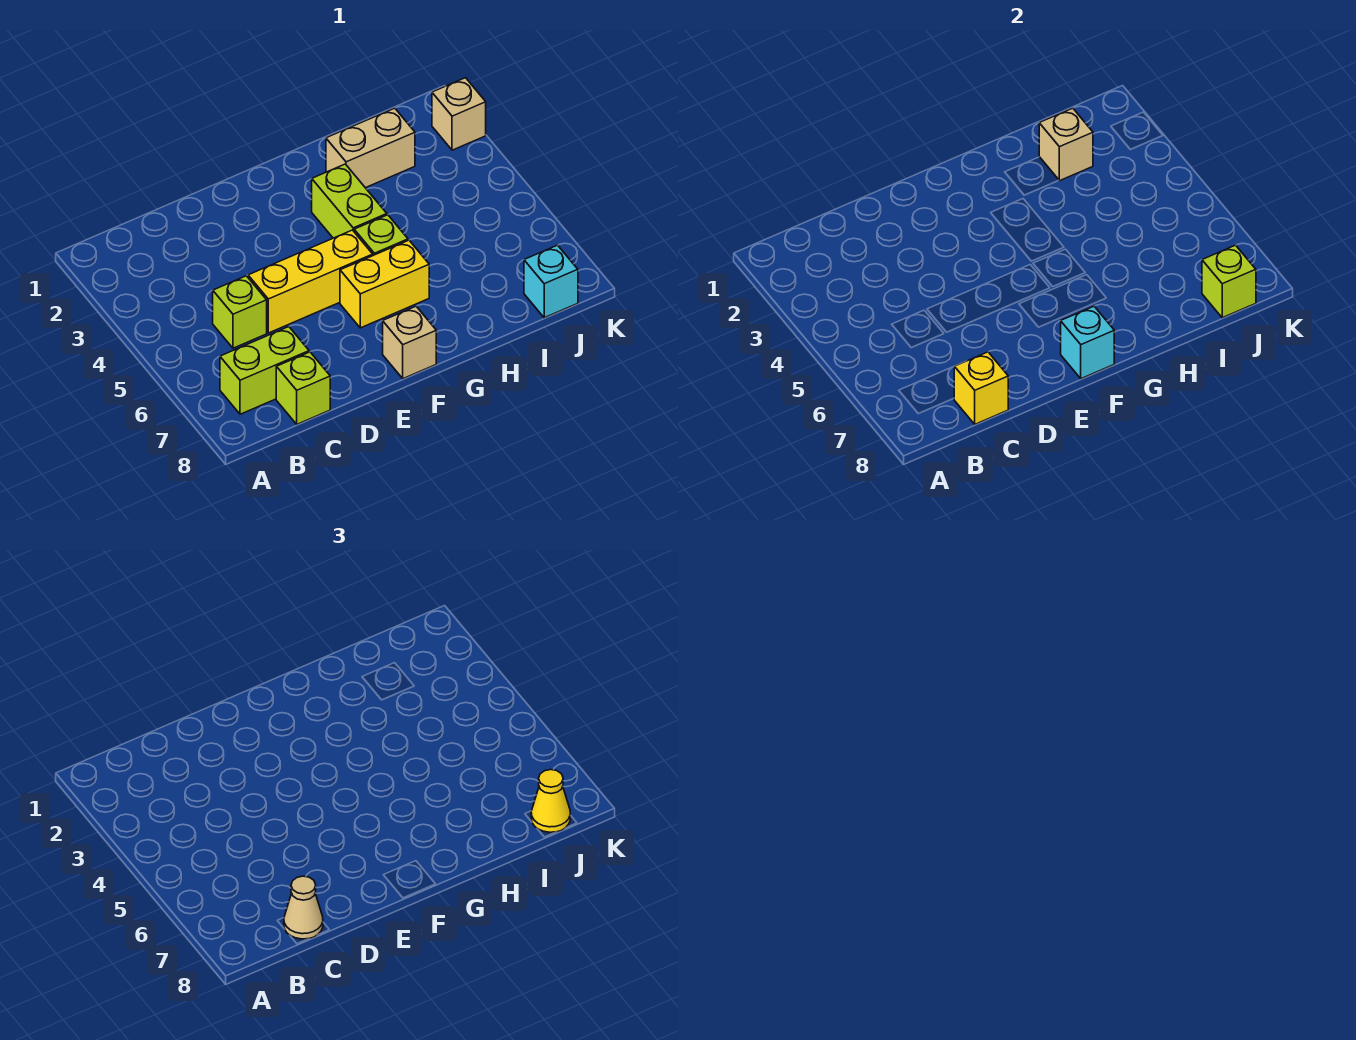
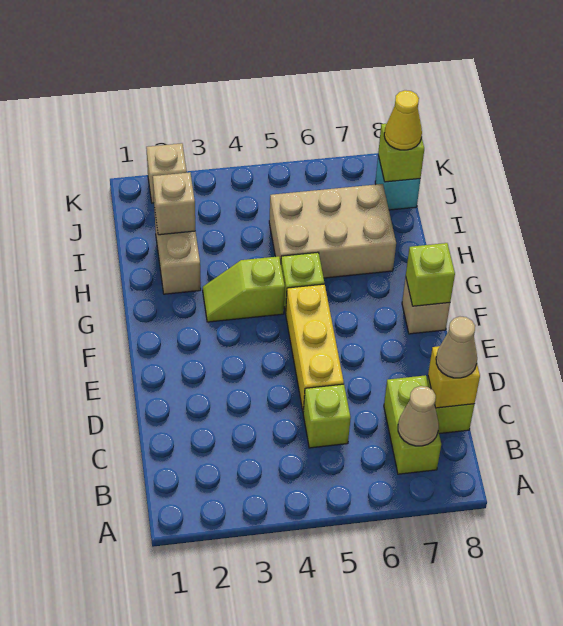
none -> tan cone B7 level 2
yellow brick F6:G6 level 1 -> none
cyan brick F8 level 2 -> lime brick F8 level 2
lime brick G3:G4 level 1 -> lime slope G3:G4 level 1 top 4
none -> tan brick H5:I7 level 1

